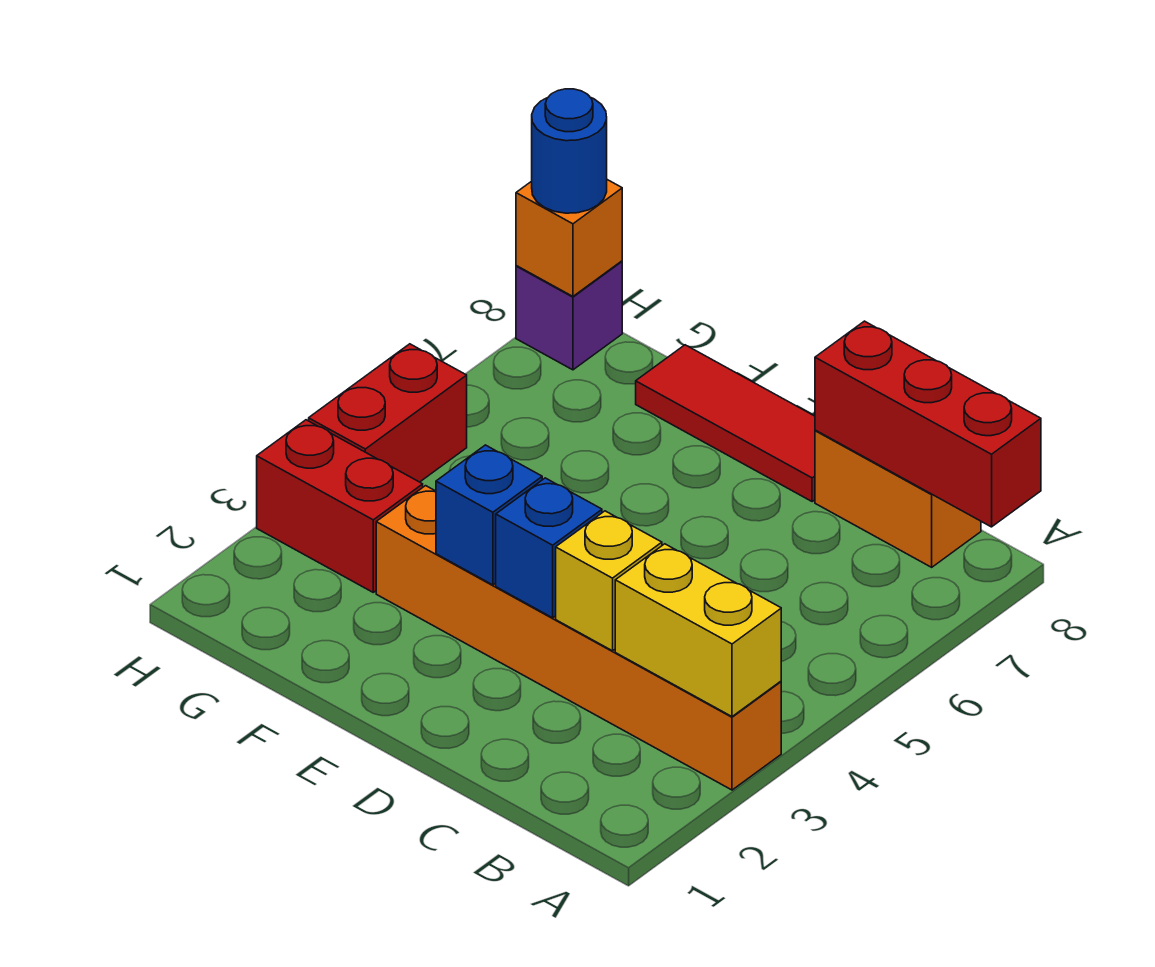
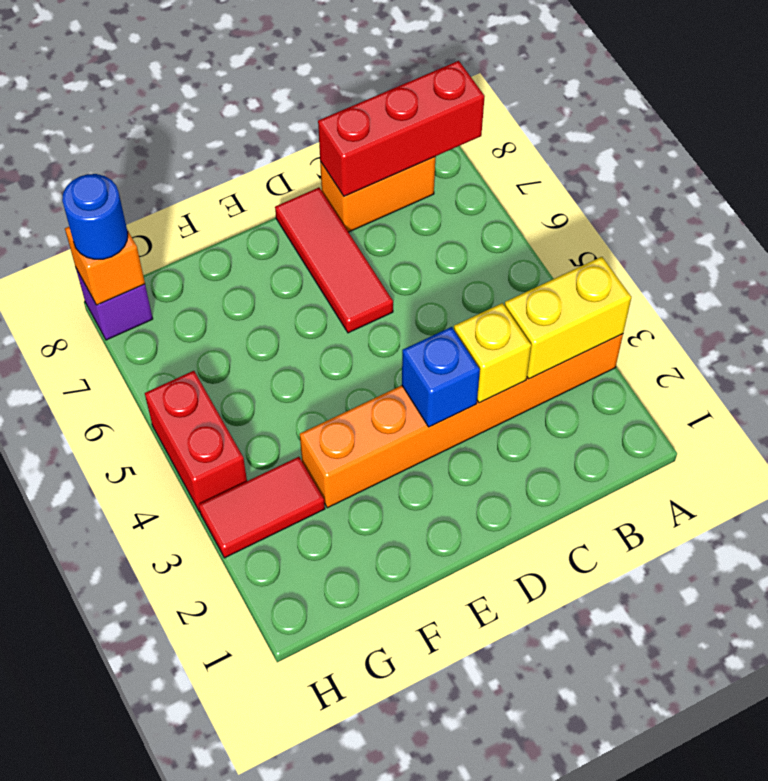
red tile D8:F8 level 1 -> red tile D6:D8 level 1
blue brick E3 level 2 -> none
red brick G3:H3 level 1 -> red tile G3:H3 level 1

